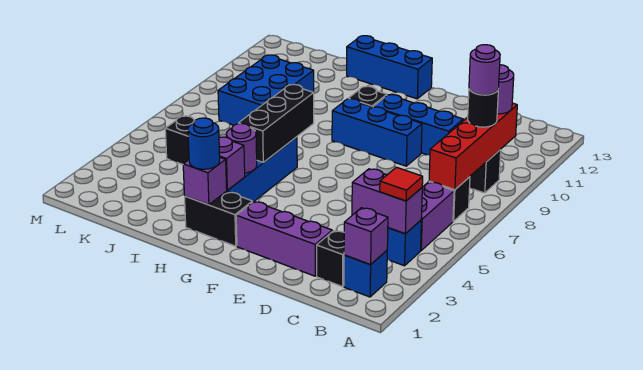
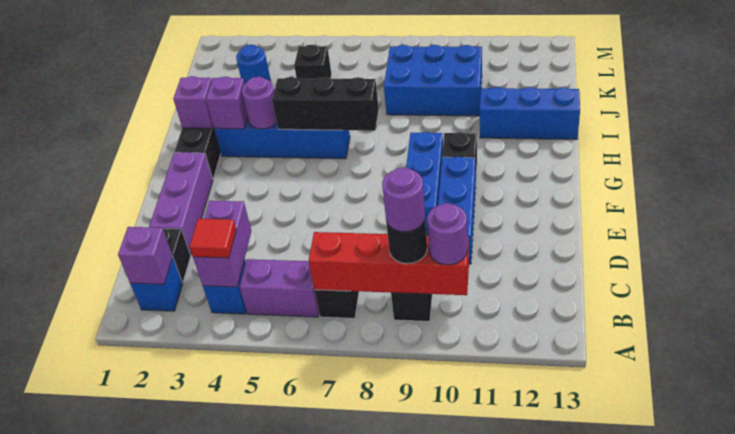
blue brick G13:I13 level 1 -> blue brick I11:I13 level 1
blue round brick H2 level 3 -> blue round brick K3 level 1

